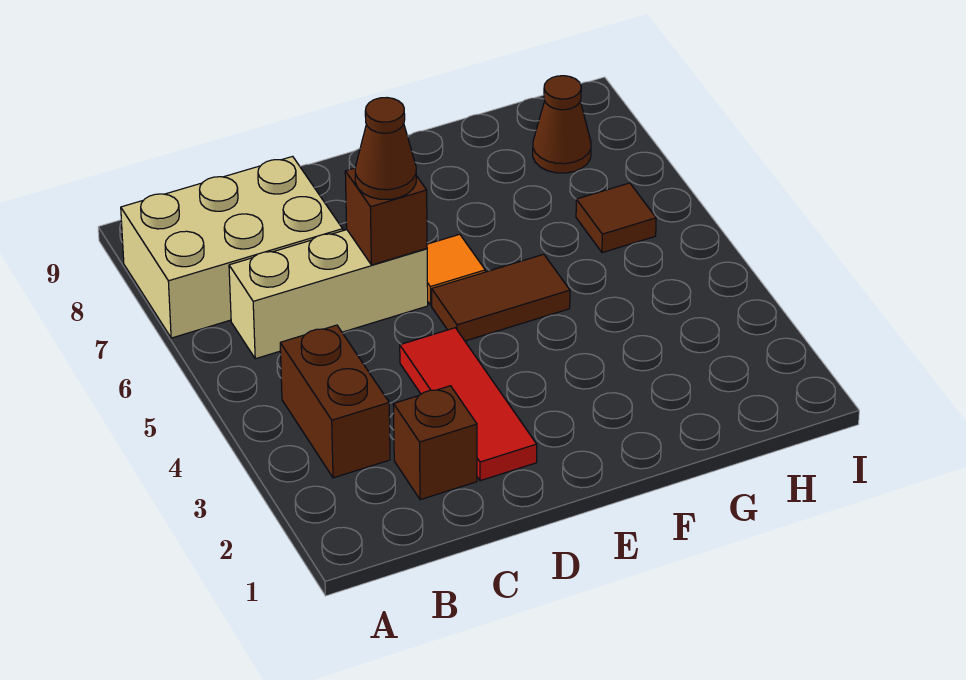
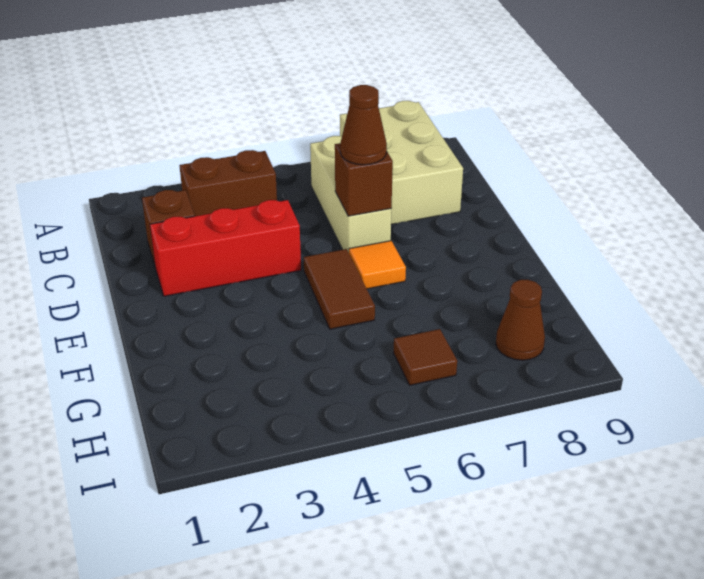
red tile D2:D4 level 1 -> red brick D2:D4 level 1

